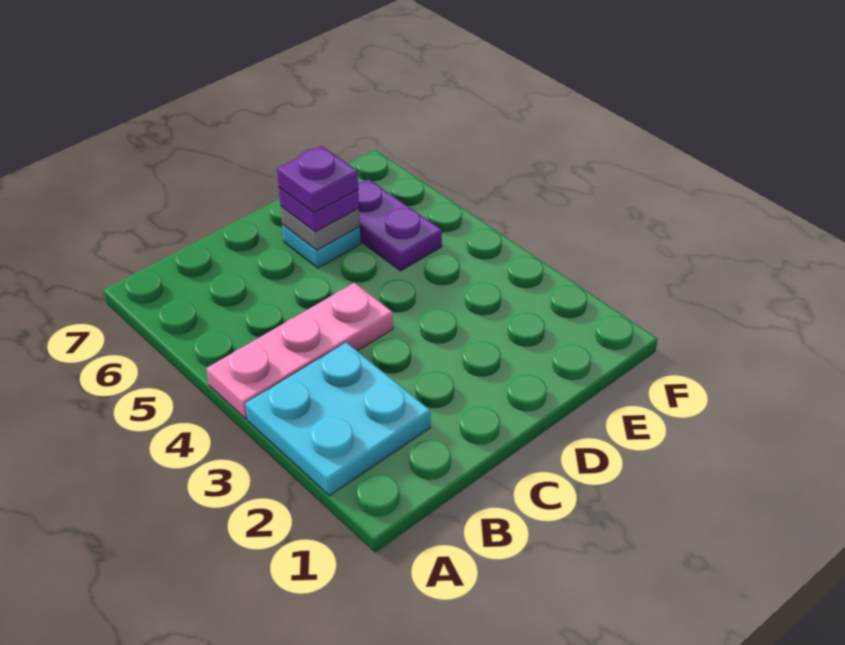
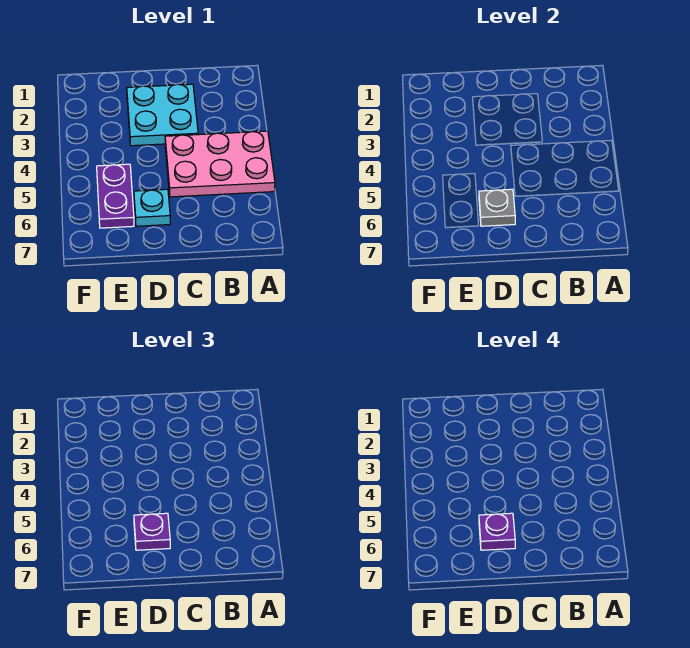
cyan plate A2:B3 level 1 -> cyan plate C2:D3 level 1
pink plate A4:C4 level 1 -> pink plate A4:C5 level 1

